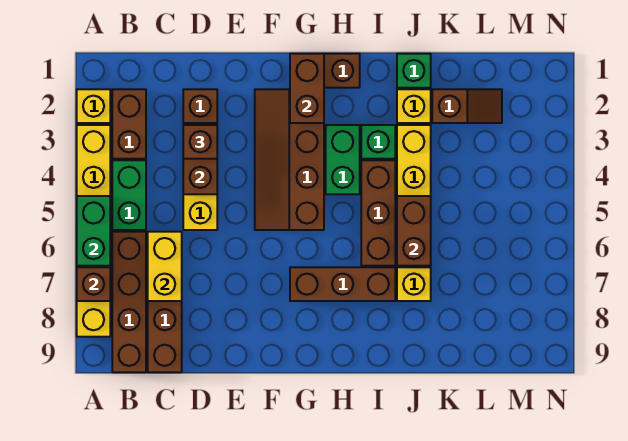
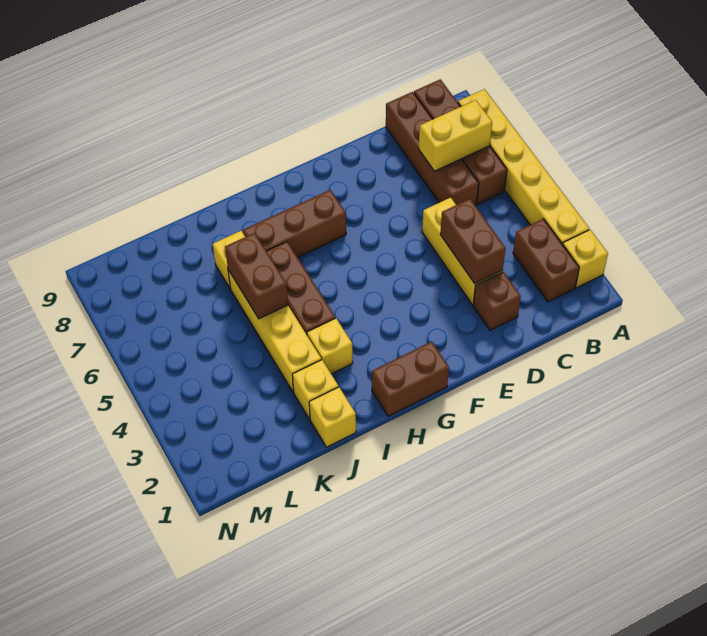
green brick A5:A6 level 2 -> none
brown brick A7 level 2 -> none
green brick B4:B5 level 1 -> none
yellow brick C6:C7 level 2 -> yellow brick B7:C7 level 2
brown brick D3 level 3 -> none
brown slope F2:G5 level 1 top G -> none
brown brick G1:G2 level 2 -> none
green brick H3:H4 level 1 -> none
green brick I3 level 1 -> yellow brick I3 level 1
green brick J1 level 1 -> yellow brick J1 level 1
brown slope K2:L2 level 1 top K -> none

